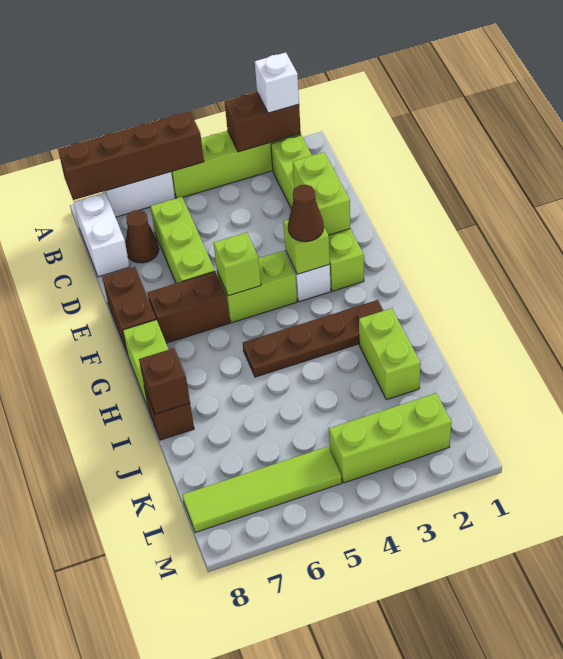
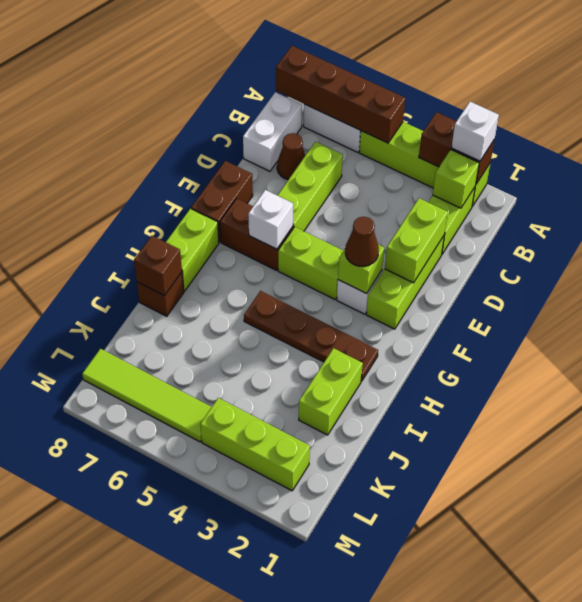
lime brick F5 level 2 -> lime brick B2 level 2
none -> white brick F6 level 2

